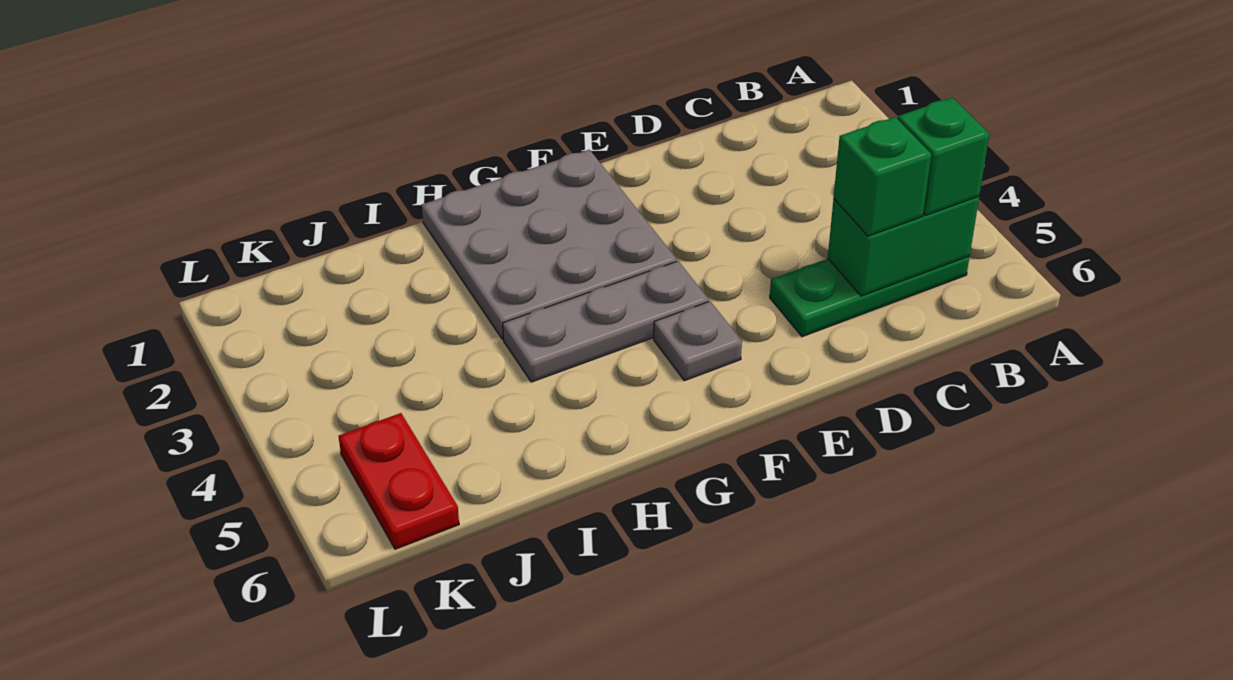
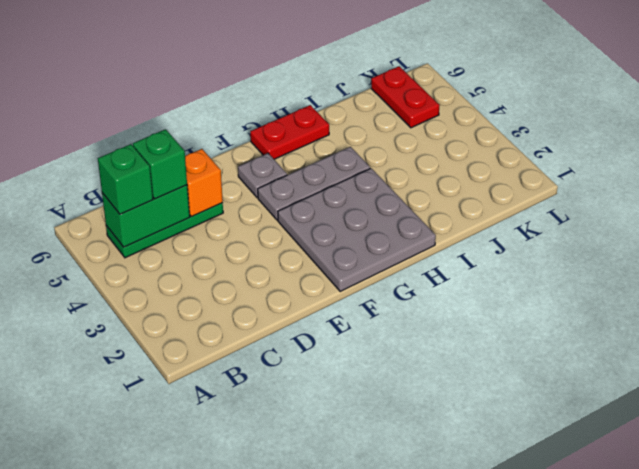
none -> orange brick D5 level 2
none -> red plate G6:H6 level 1

